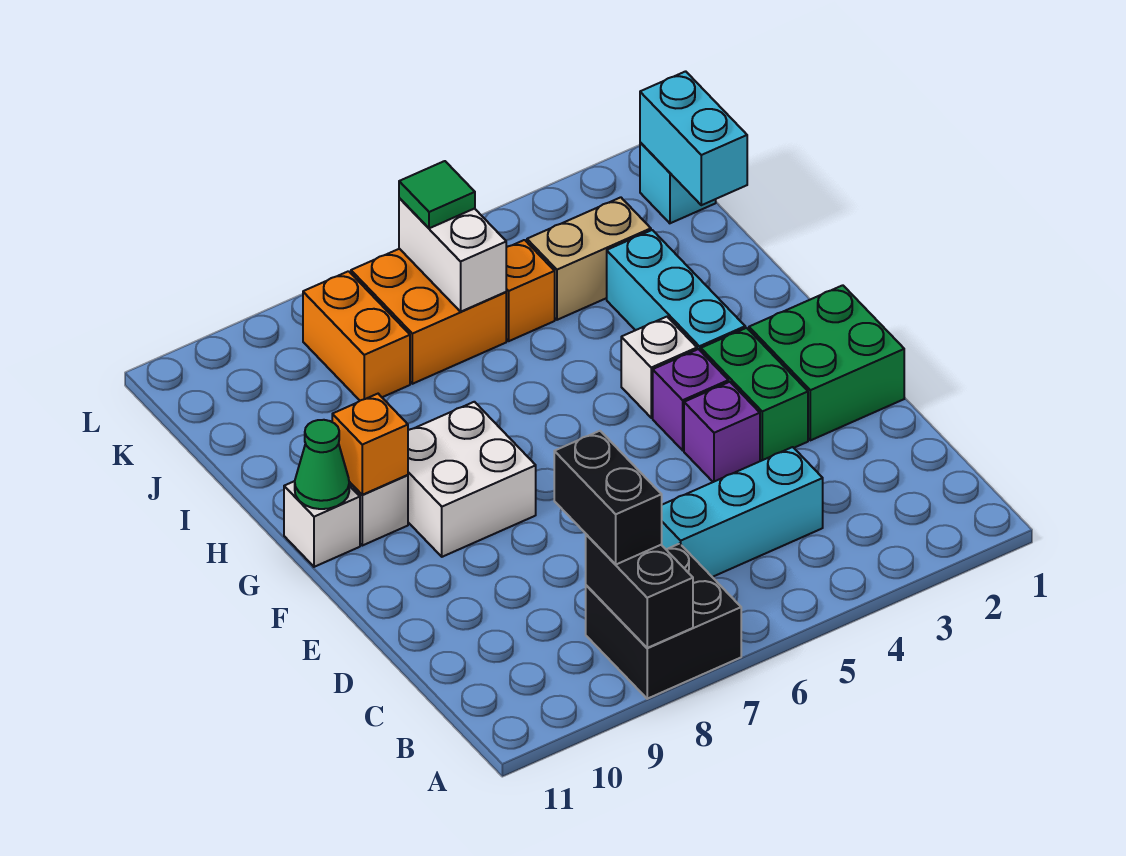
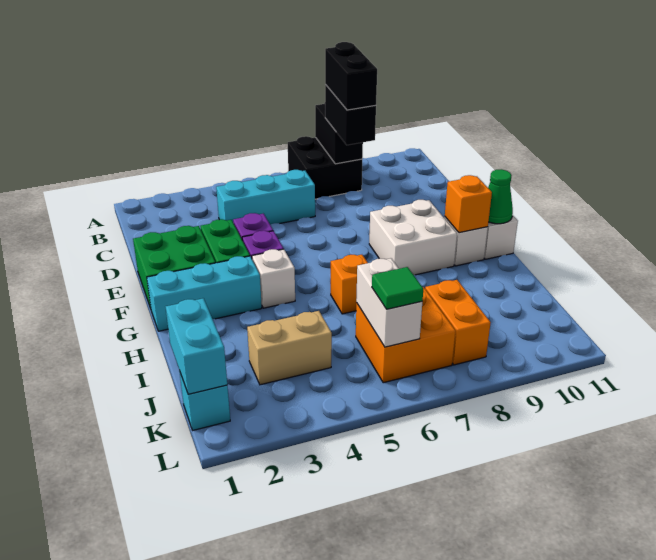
none -> black brick B8:C8 level 4
cyan brick G3:I3 level 1 -> cyan brick G1:G3 level 1
orange brick J5 level 1 -> orange brick H6 level 1

